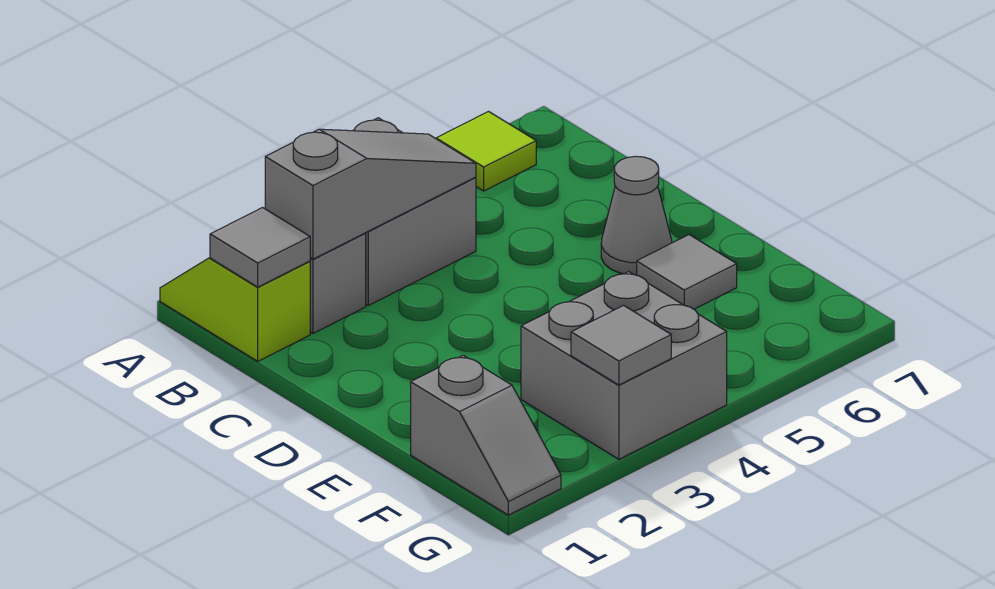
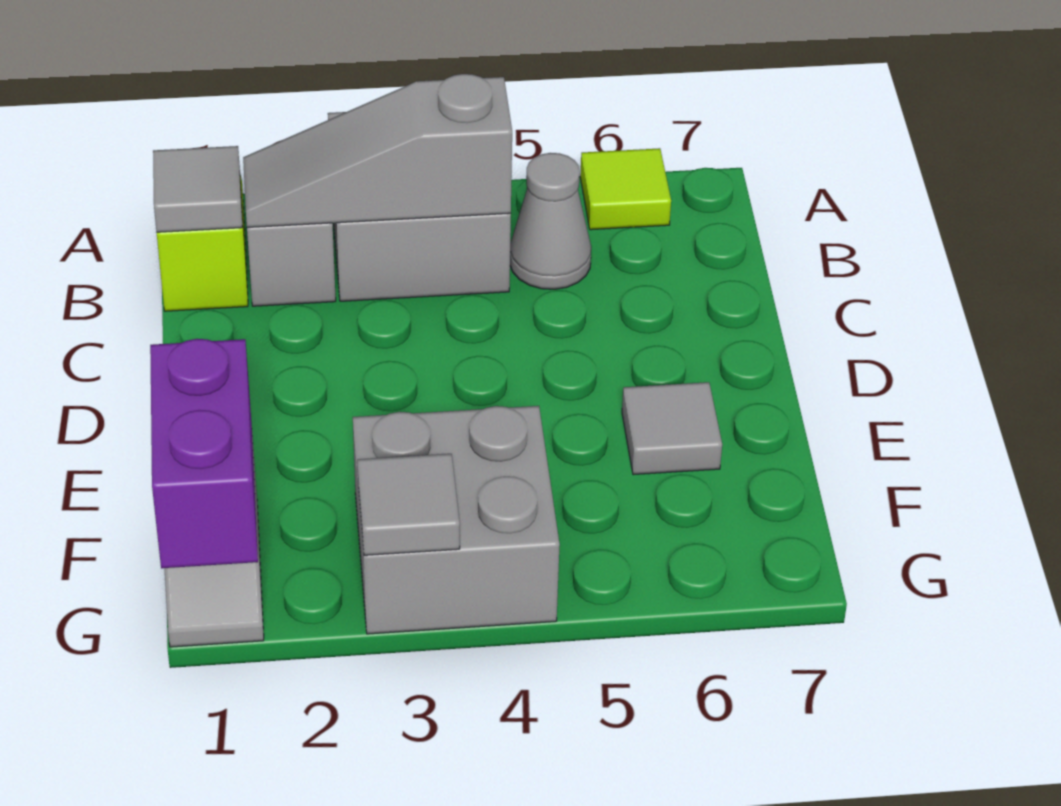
grey slope B2:B4 level 2 top 2 -> grey slope B2:B4 level 2 top 4
grey cone D6 level 1 -> grey cone B5 level 1
none -> purple brick F1:G1 level 2

